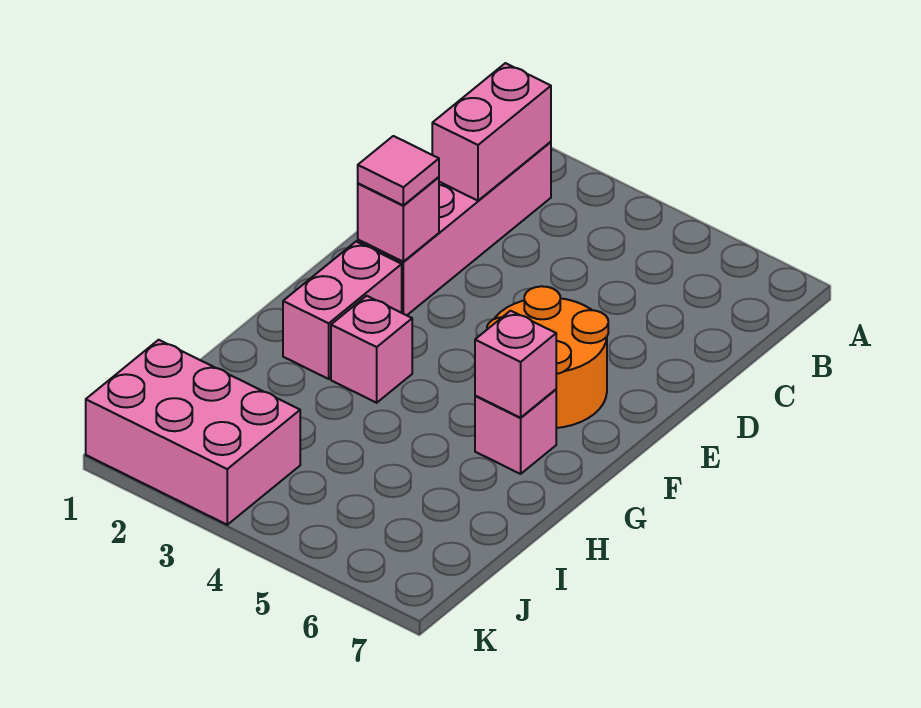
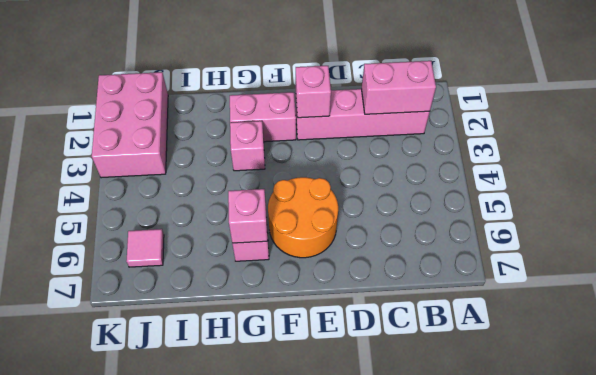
pink tile E2 level 3 -> pink tile J6 level 1

